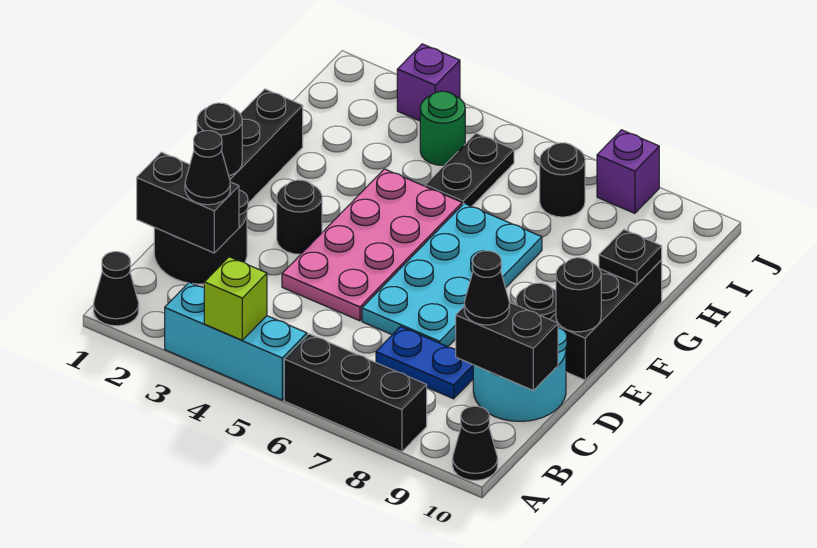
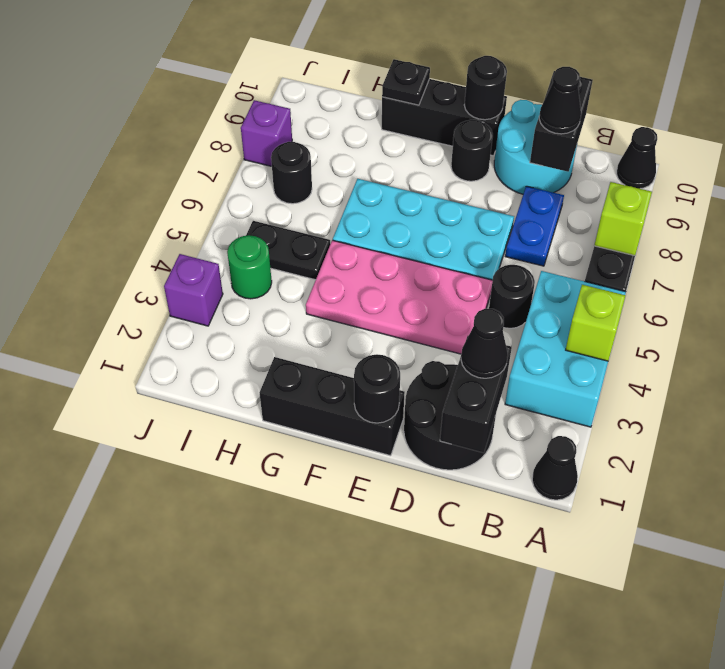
cyan brick A3:A5 level 1 -> cyan brick A3:B5 level 1
none -> lime brick A7 level 2
black round brick E3 level 1 -> black round brick C5 level 1

